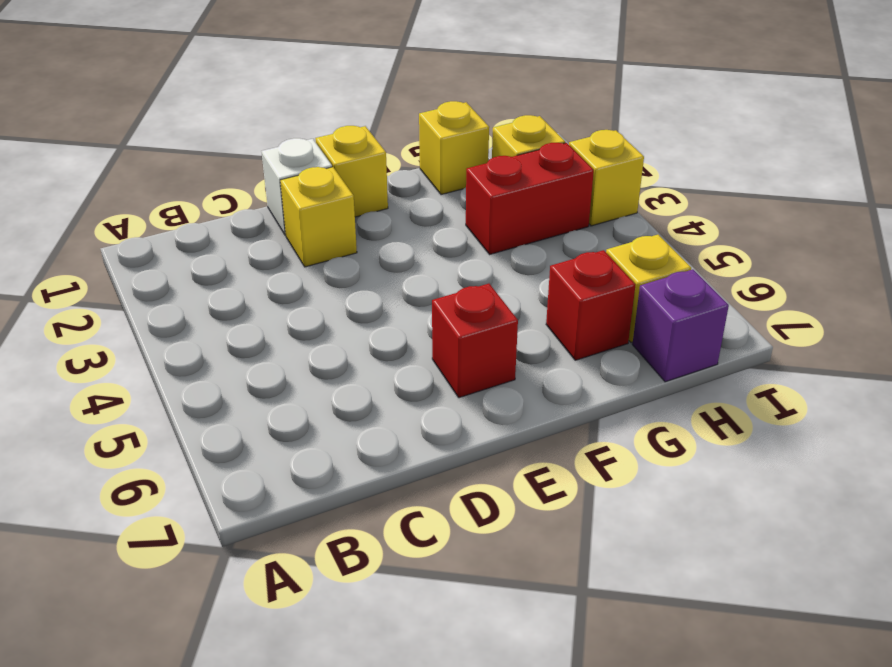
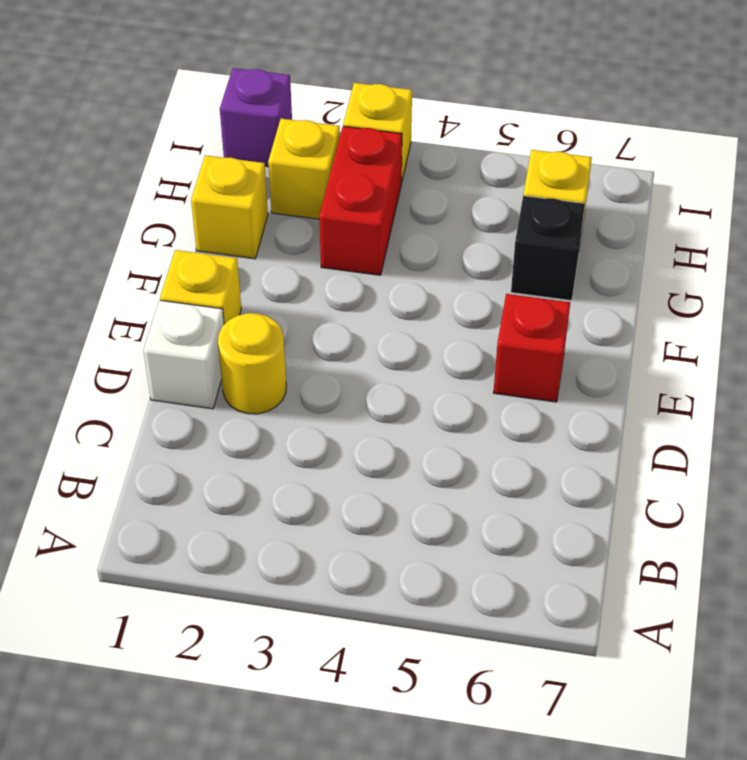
yellow brick D2 level 1 -> yellow round brick D2 level 1
red brick G6 level 1 -> black brick G6 level 1
purple brick H7 level 1 -> purple brick I1 level 1

